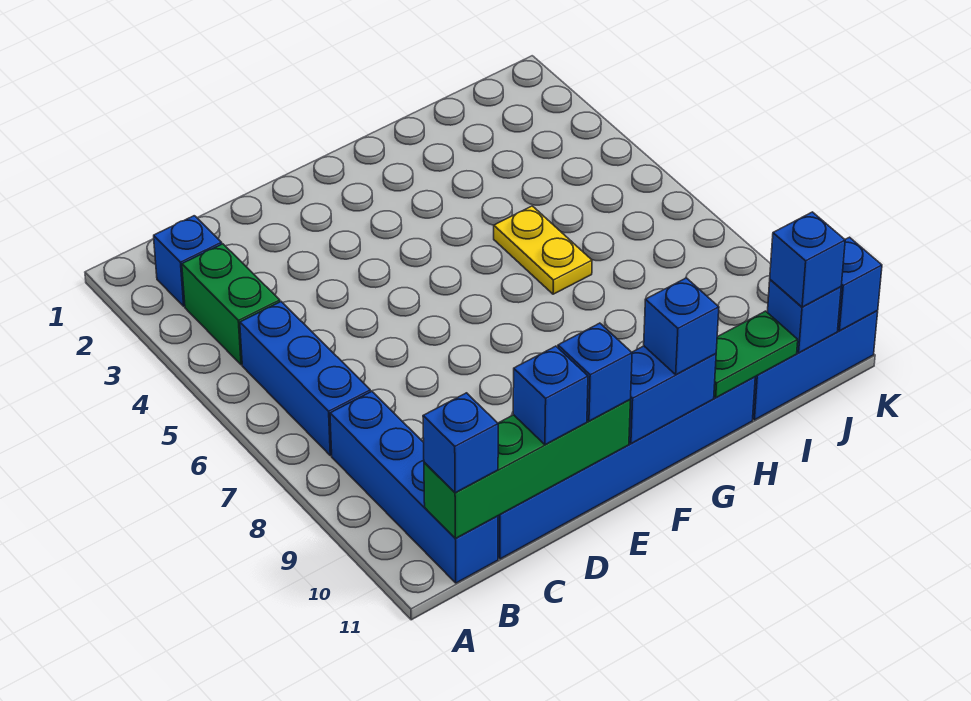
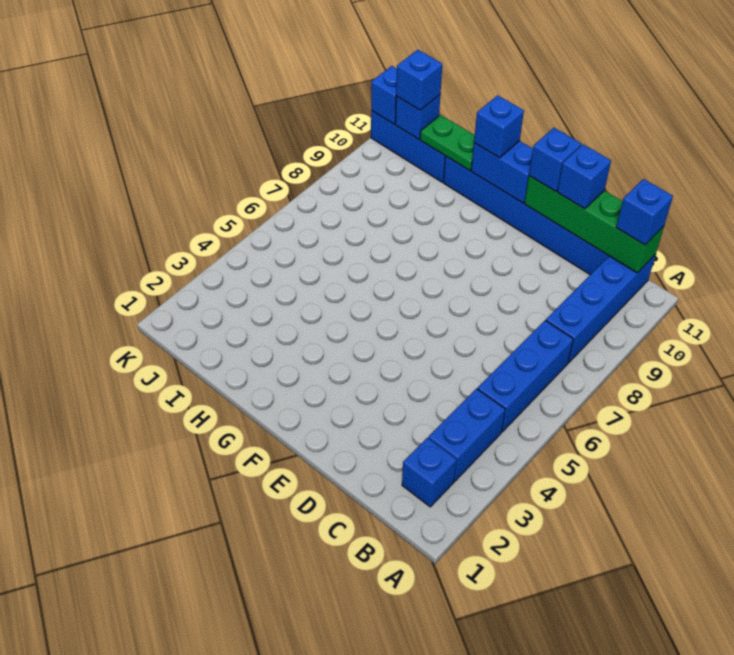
green brick B3:B4 level 1 -> blue brick B3:B4 level 1
yellow plate H5:H6 level 1 -> none

